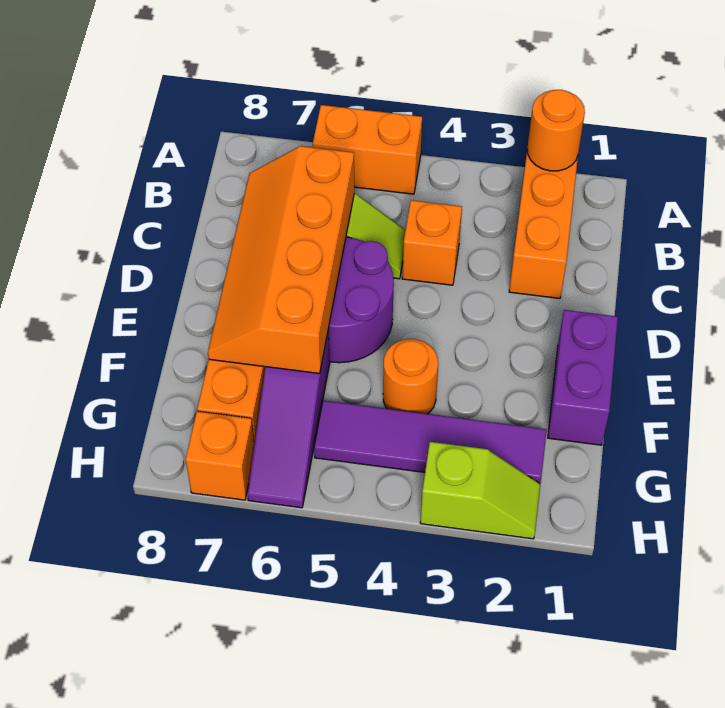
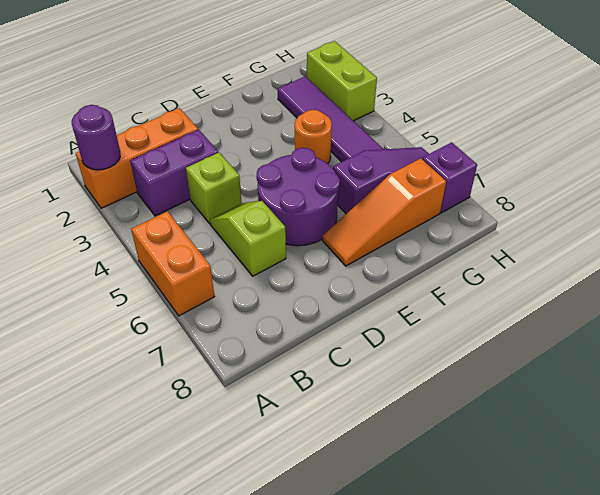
orange round brick A2 level 2 -> purple round brick A2 level 2
orange brick C4 level 1 -> lime brick C4 level 1
orange slope C6:F7 level 2 top 6 -> none
purple brick E1:F1 level 1 -> purple brick B3:C3 level 1
lime slope H2:H3 level 1 top 3 -> lime brick H2:H3 level 1
orange brick H7 level 1 -> purple brick H7 level 1

